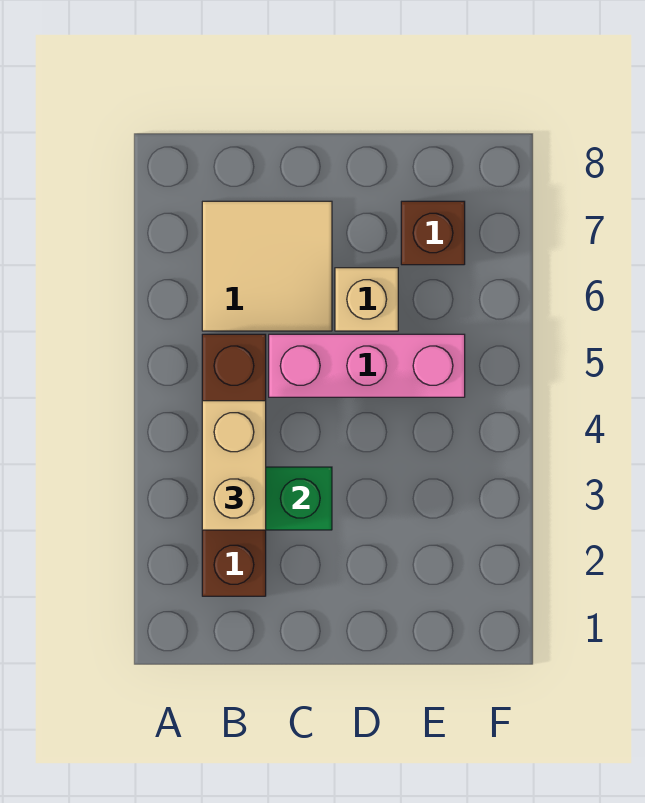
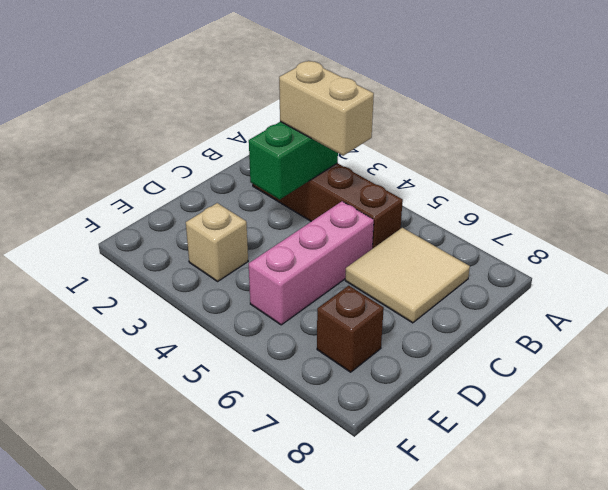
tan brick D6 level 1 -> tan brick E3 level 1

